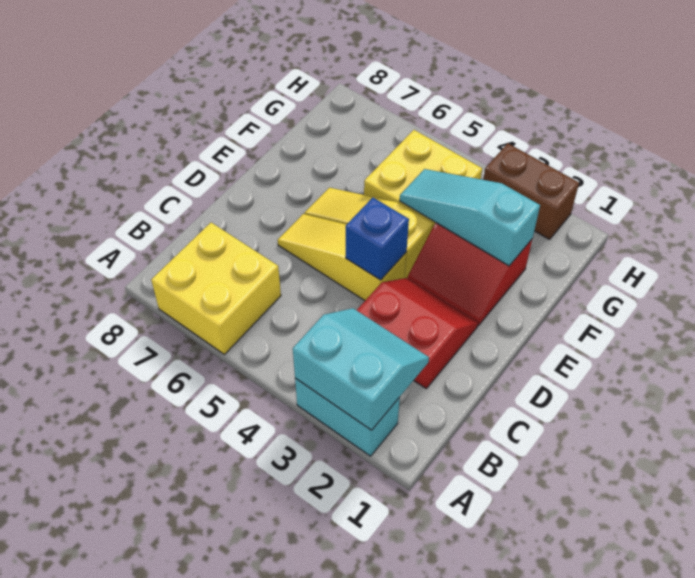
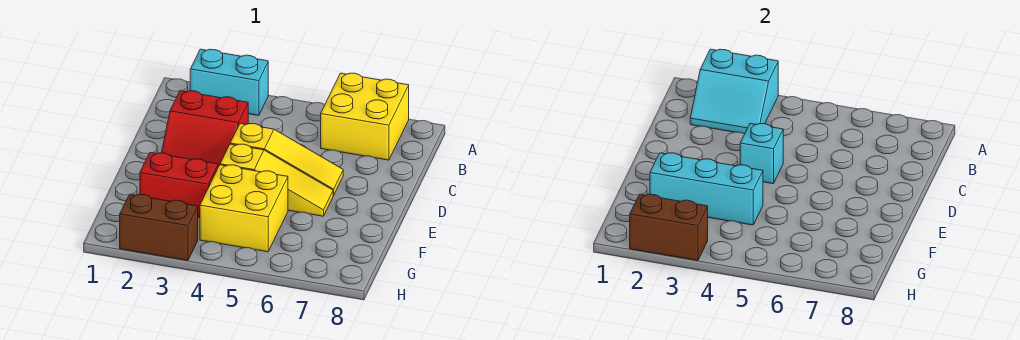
blue brick D4 level 2 -> cyan brick D4 level 2
cyan slope F2:F4 level 2 top 2 -> cyan brick F2:F4 level 2
none -> brown brick H2:H3 level 2

